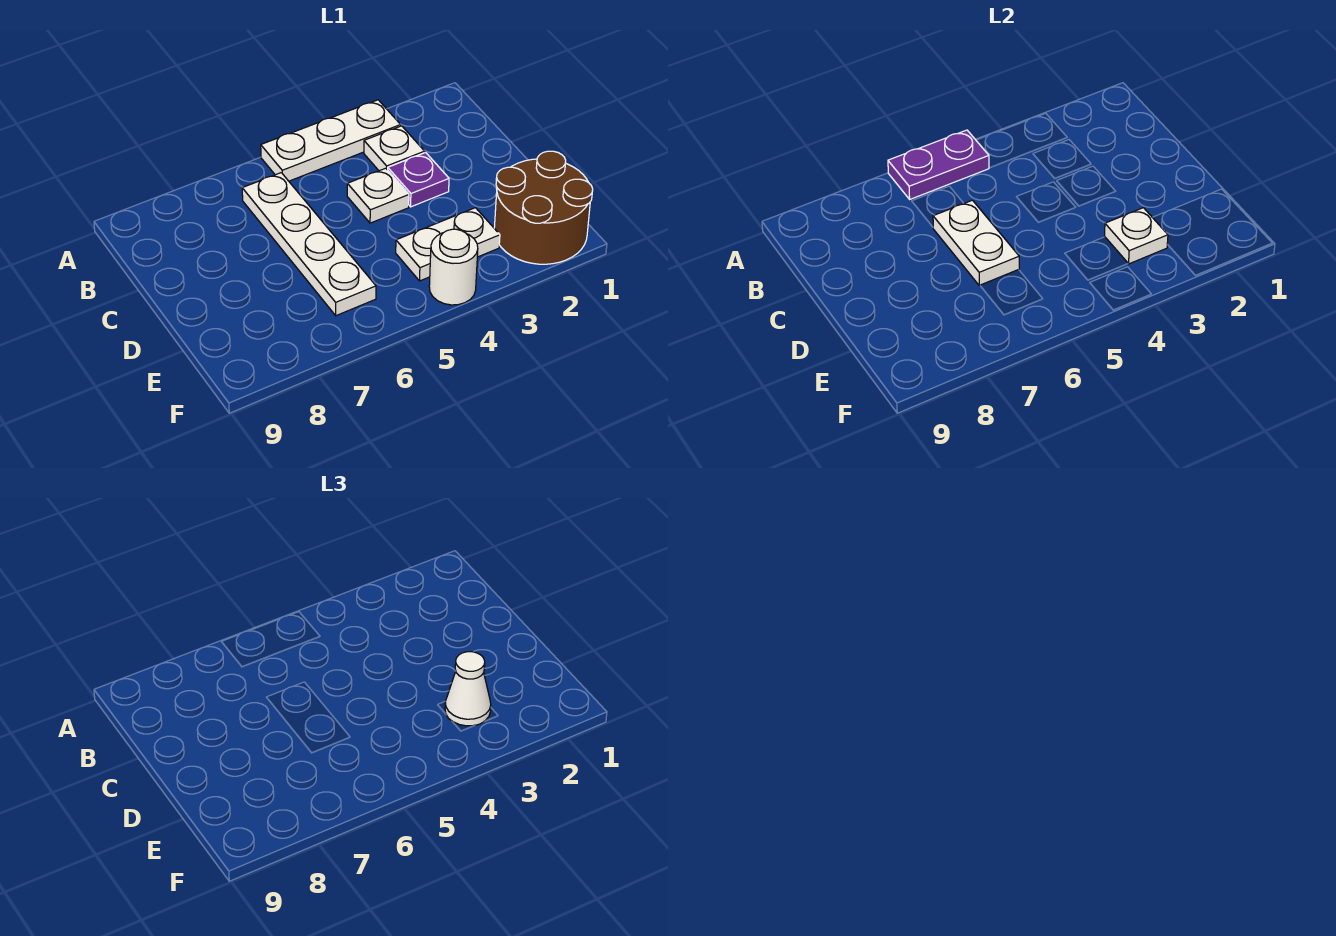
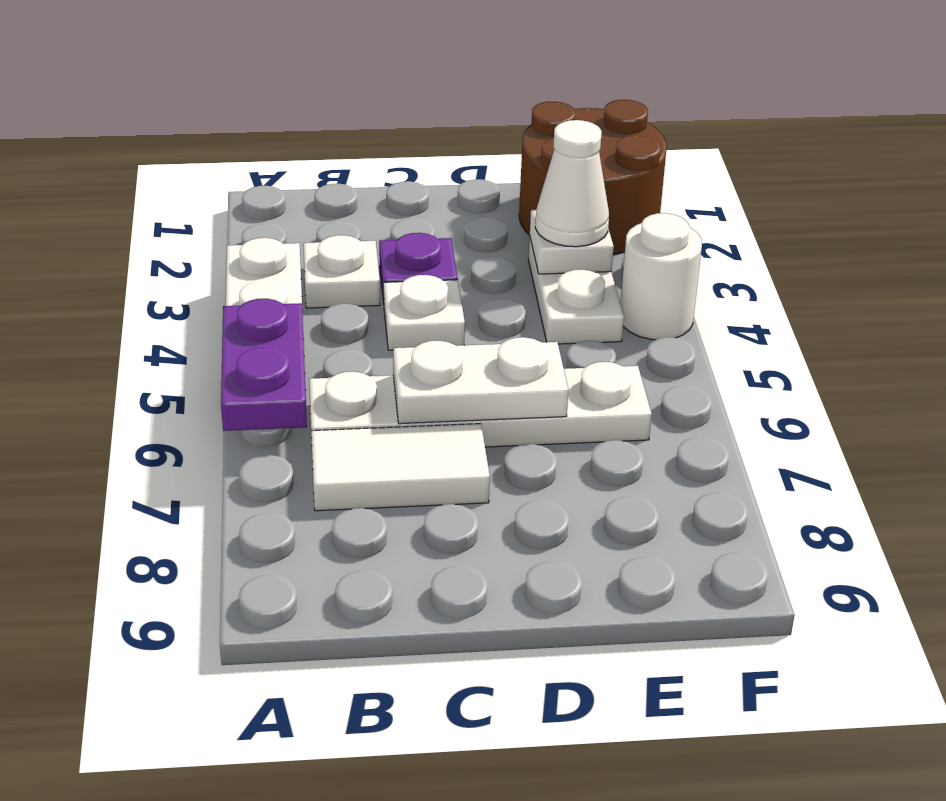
none -> white tile B7:C7 level 1

